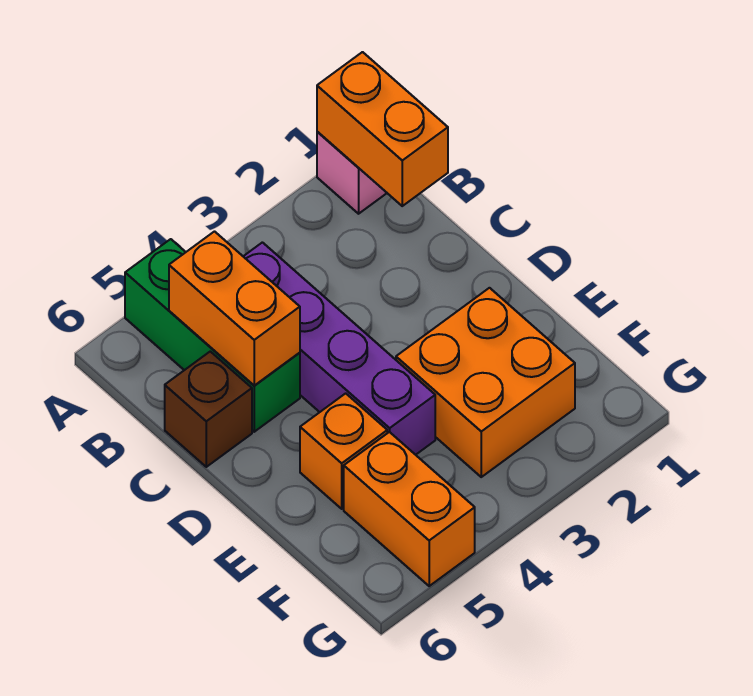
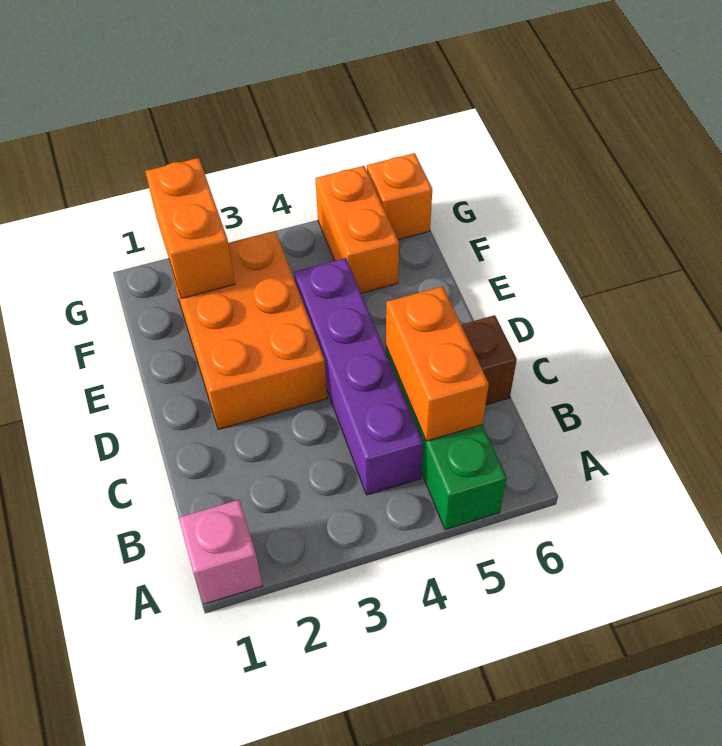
orange brick A1:B1 level 2 -> orange brick F2:G2 level 2
orange brick E2:F3 level 1 -> orange brick D2:F3 level 1
orange brick E5 level 1 -> orange brick G6 level 1

